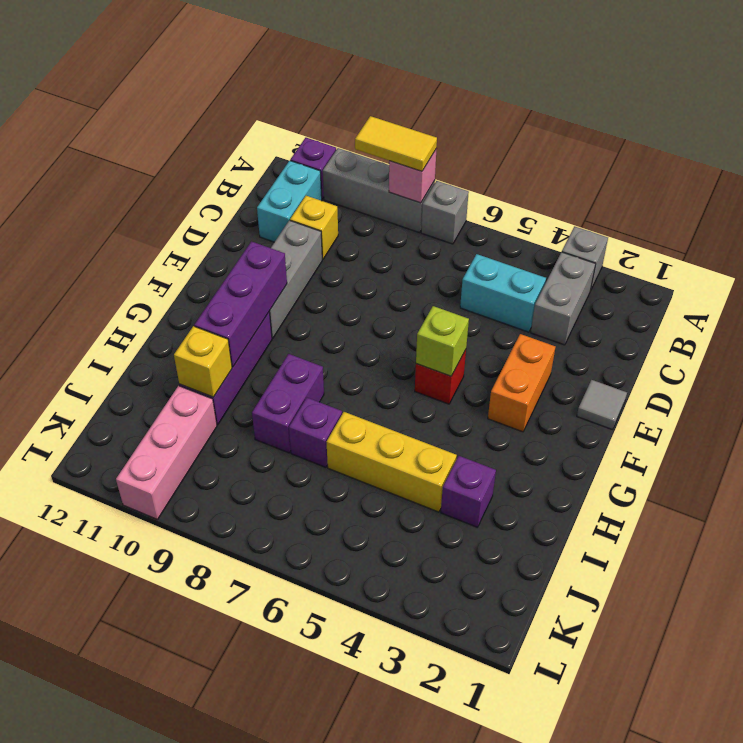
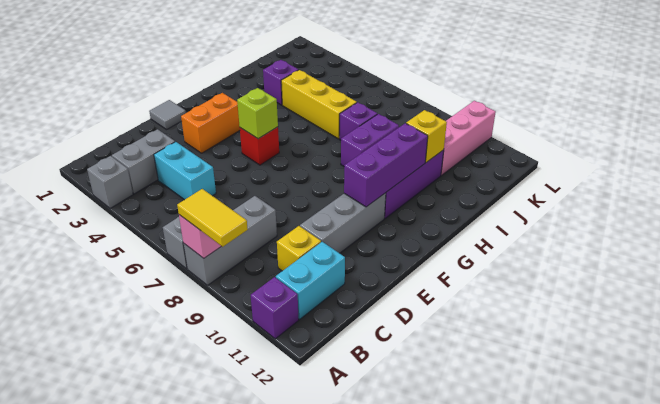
grey brick A8:A10 level 1 -> grey brick A8:C8 level 1

